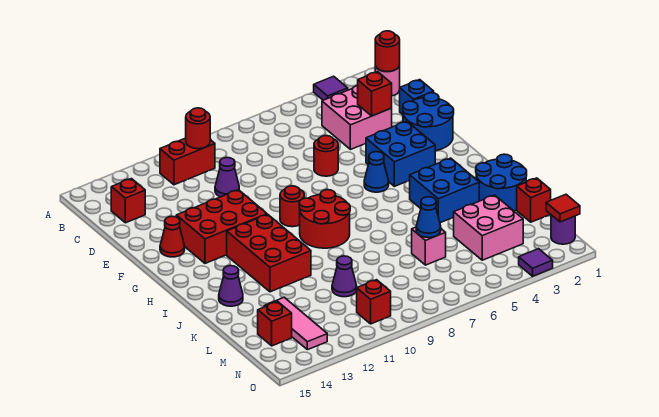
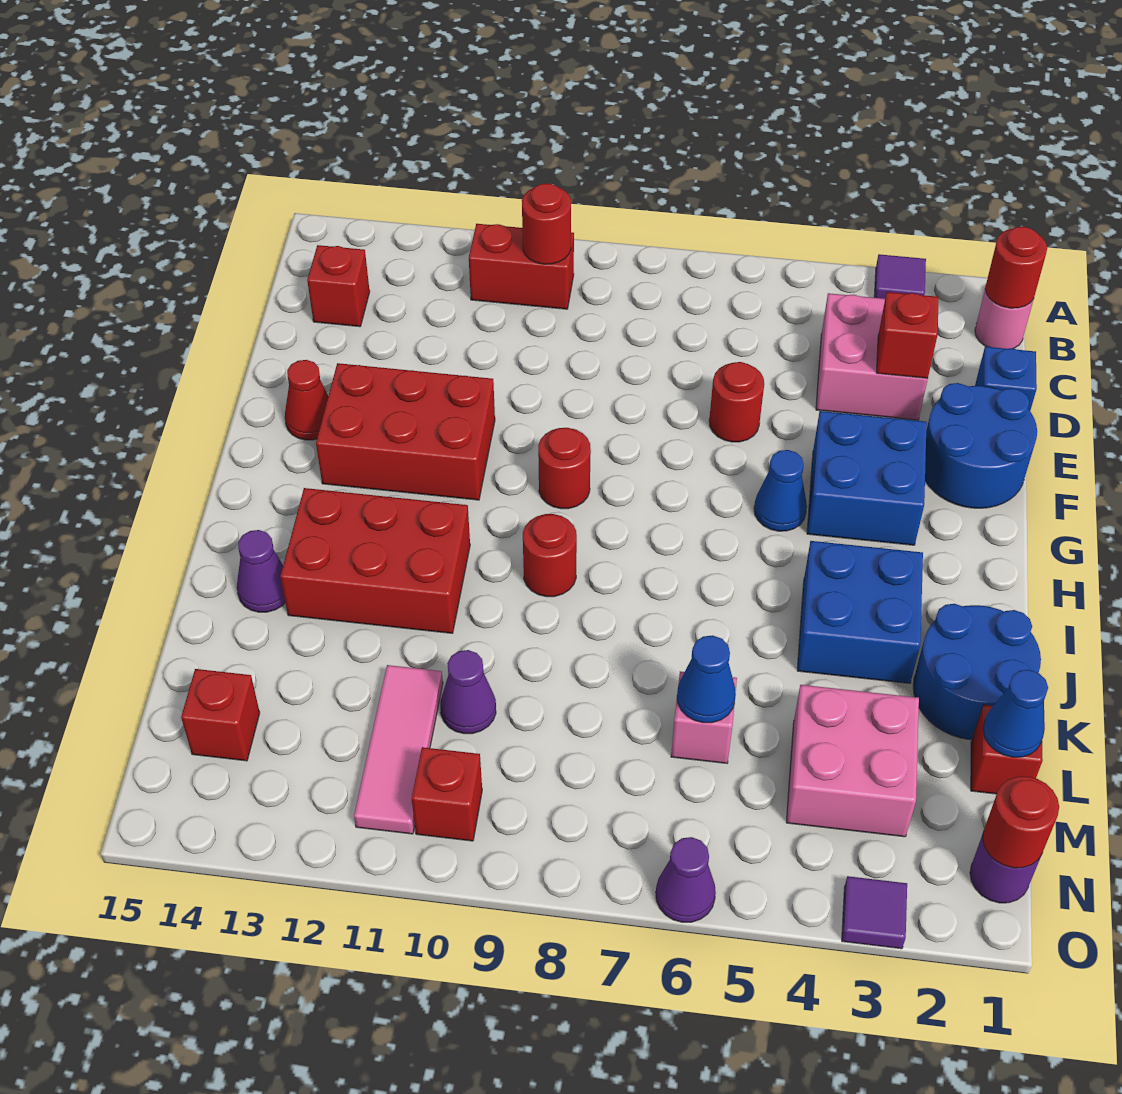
purple cone D10 level 1 -> purple cone O6 level 1
red round brick H8:I9 level 1 -> red round brick I9 level 1
red brick H11:J12 level 1 -> red brick I11:J13 level 1
none -> blue cone L1 level 2
pink tile L13:N13 level 1 -> pink tile L11:N11 level 1
red tile N1 level 2 -> red round brick N1 level 2

